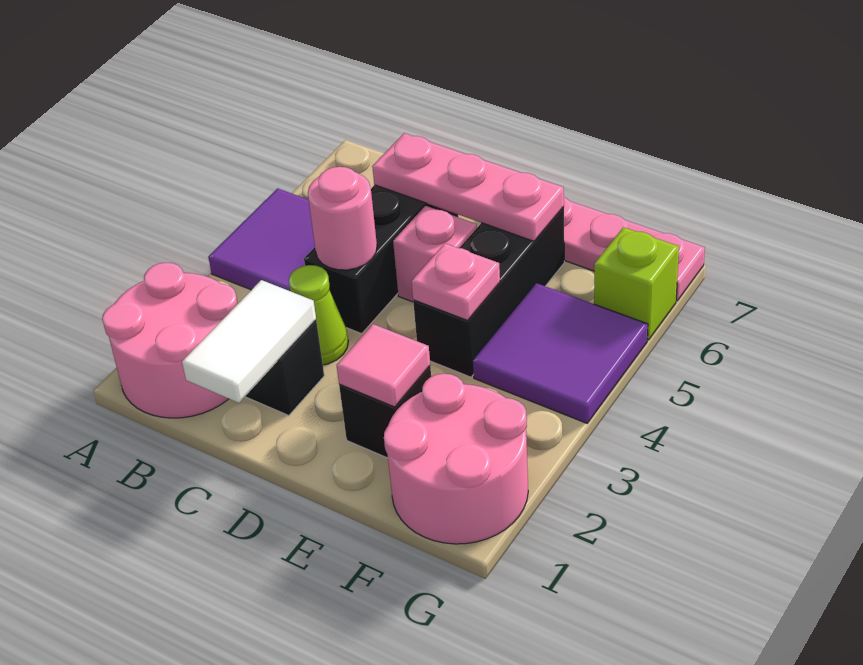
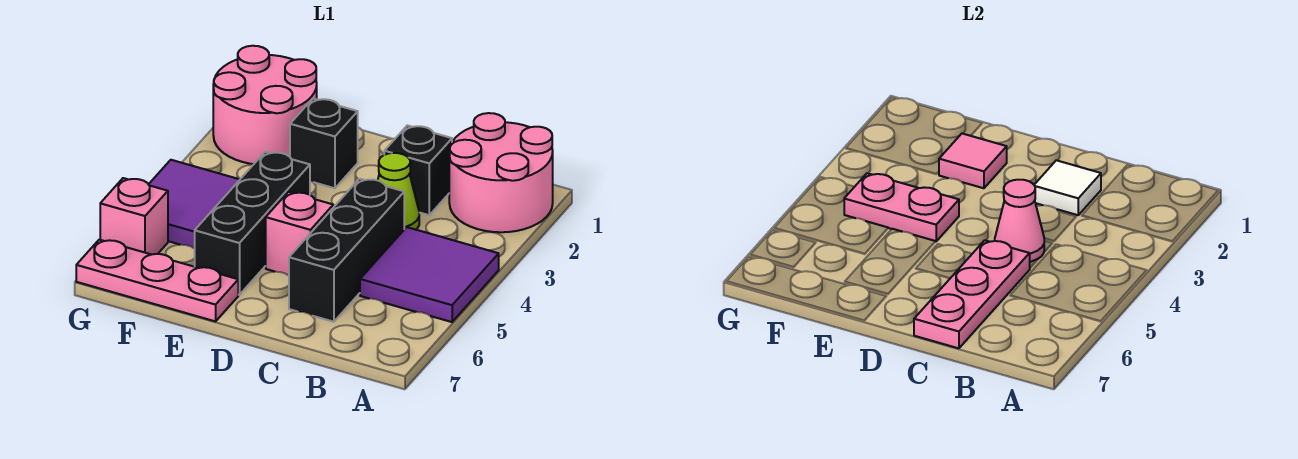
white tile C1:C2 level 2 -> white tile C2 level 2
pink round brick C4 level 2 -> pink cone C4 level 2
pink plate C6:E6 level 2 -> pink plate C5:C7 level 2
pink plate E4 level 2 -> pink plate E4:F4 level 2
lime brick G6 level 1 -> pink brick G6 level 1

